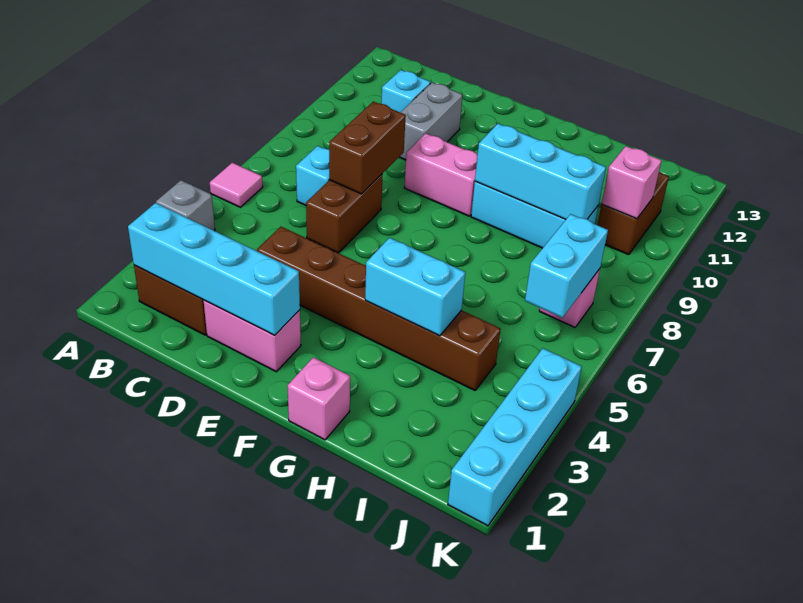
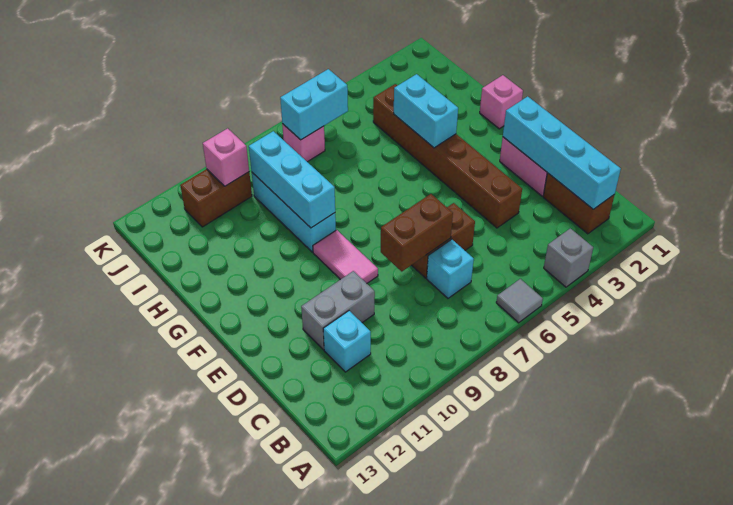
pink tile A6 level 1 -> grey tile A6 level 1
pink brick E9:F9 level 1 -> pink tile E9:F9 level 1
cyan brick K1:K4 level 1 -> none

